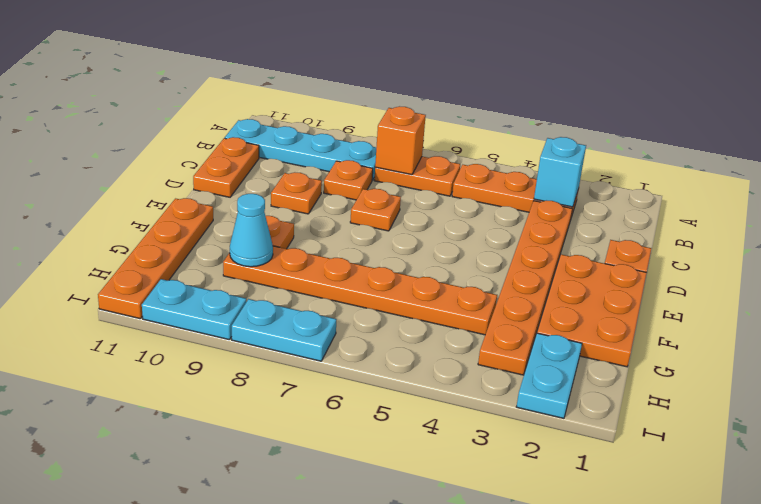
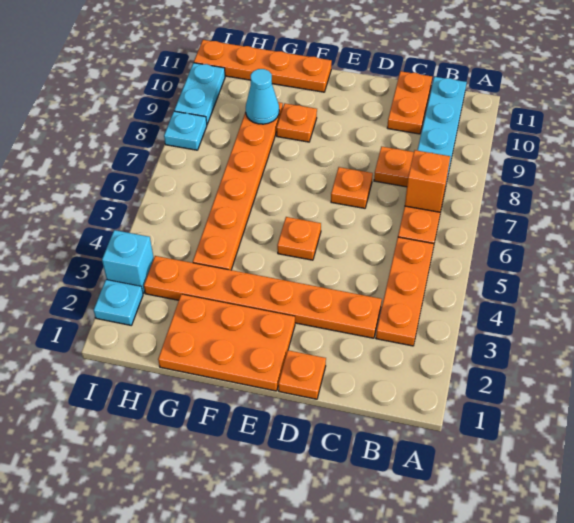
cyan brick B3 level 2 -> cyan brick I3 level 1
orange plate C11:D11 level 1 -> orange plate C10:C11 level 1
orange plate D9 level 1 -> orange plate E5 level 1
cyan plate H2:I2 level 1 -> cyan plate I2 level 1
cyan plate I7:I8 level 1 -> cyan plate I8 level 1

